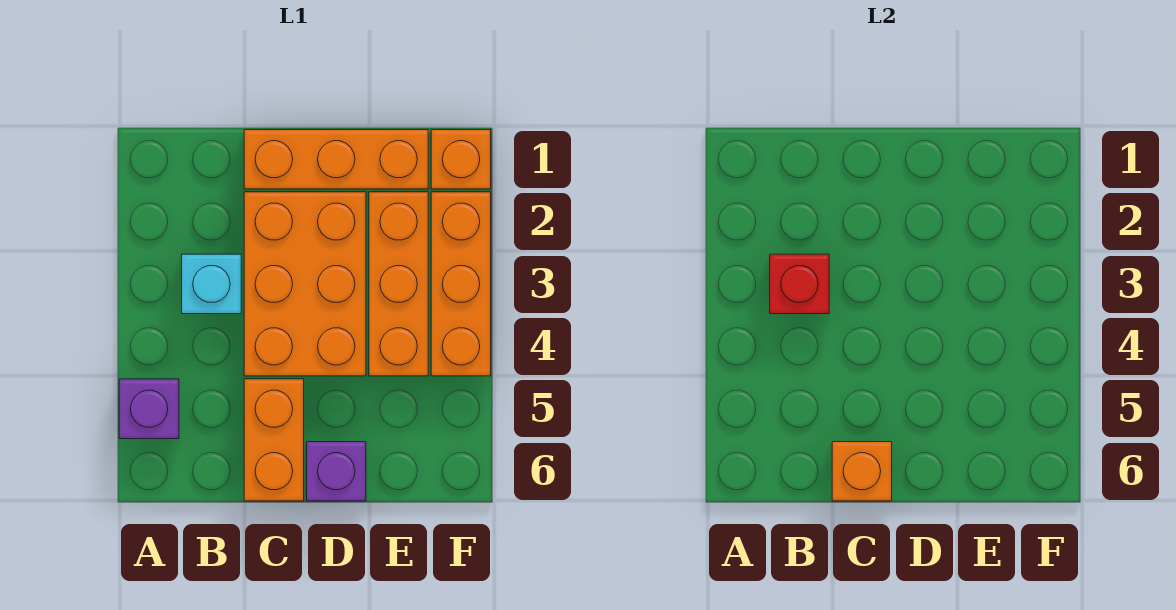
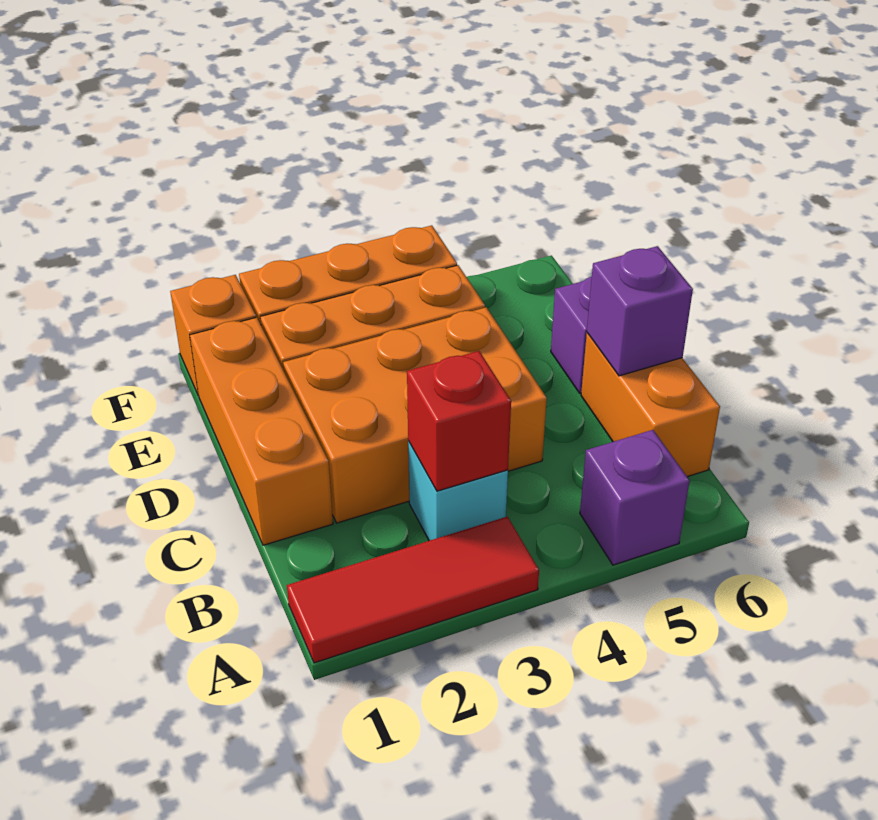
none -> red tile A1:A3 level 1
orange brick C5:C6 level 1 -> orange brick B6:C6 level 1
orange brick C6 level 2 -> purple brick C6 level 2

